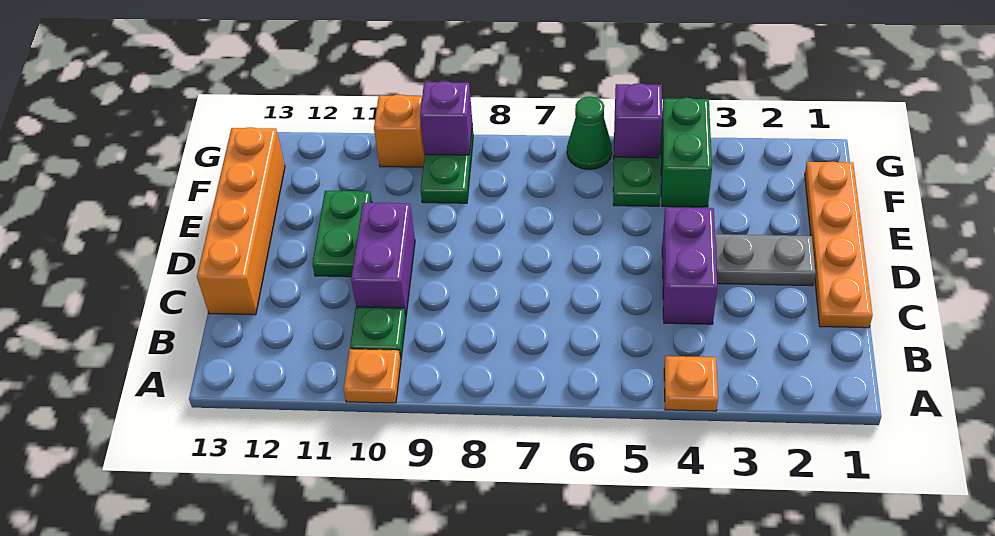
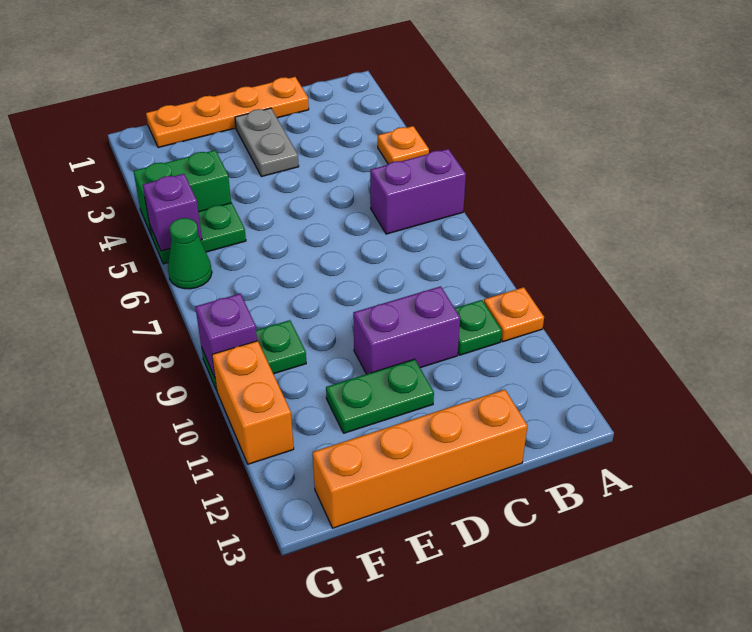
purple brick C4:D4 level 1 -> purple brick A6:B6 level 1
orange brick G10 level 1 -> orange brick G10:G11 level 1

